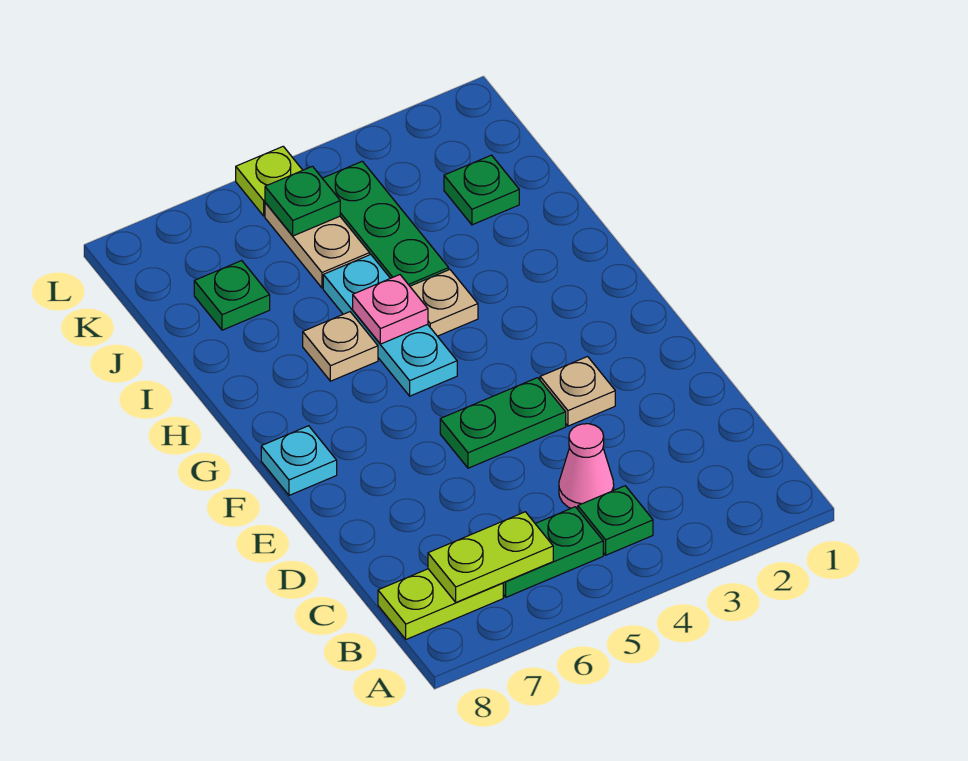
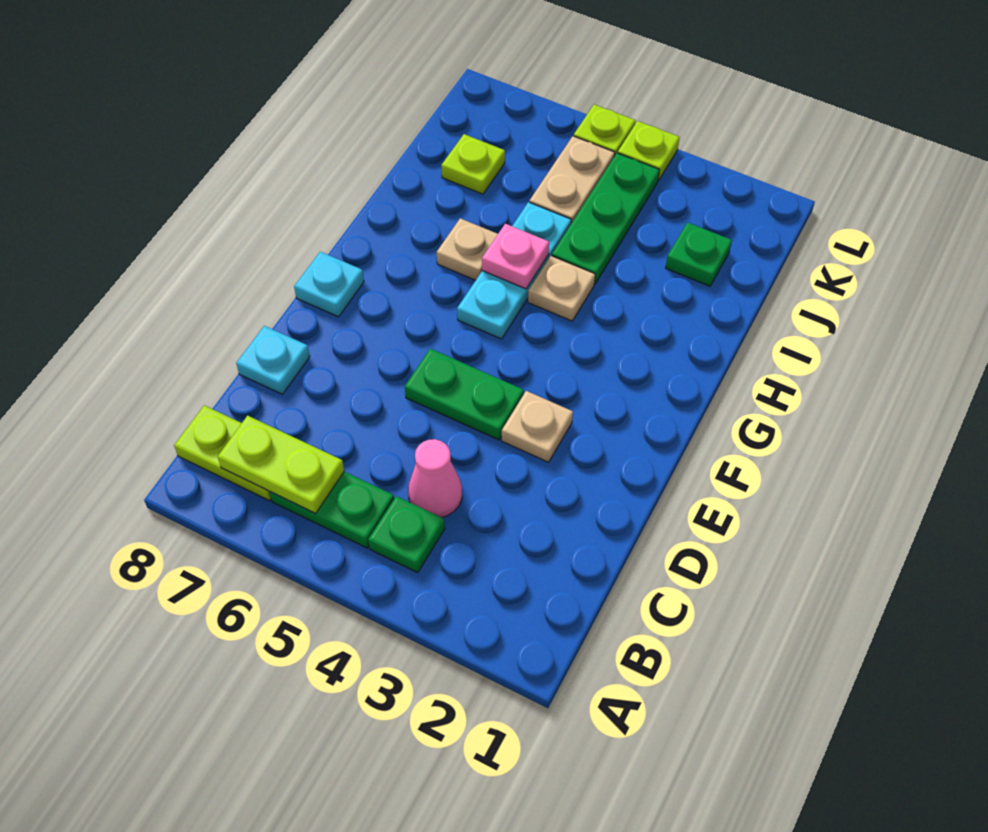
none -> cyan plate D8 level 1
green plate J7 level 1 -> lime plate J7 level 1
green plate K5 level 2 -> none
none -> lime plate L4 level 1

